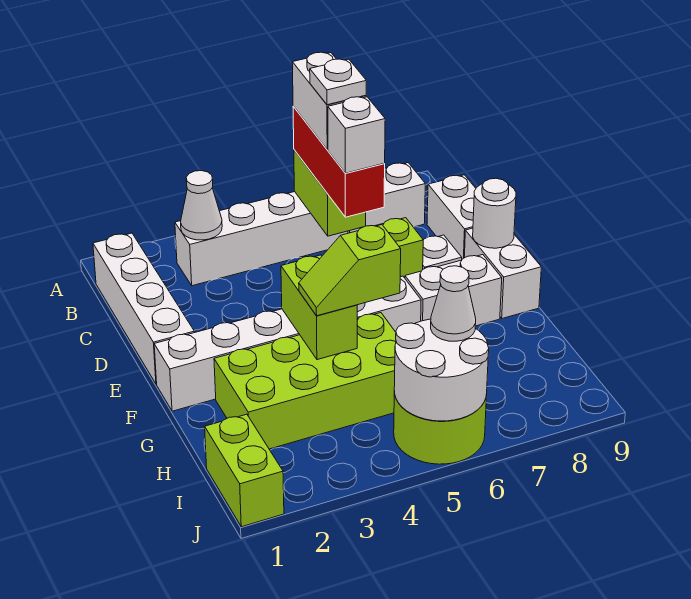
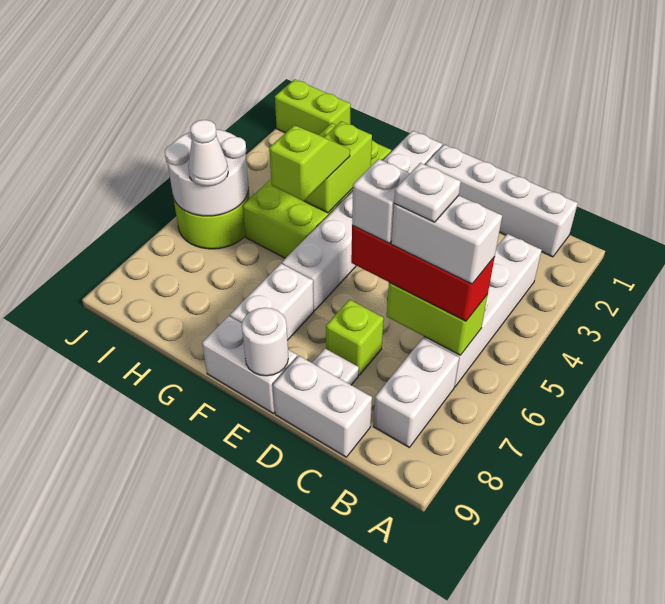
white cone B3 level 2 -> none
lime brick F4:G4 level 2 -> lime brick G3:G4 level 2

